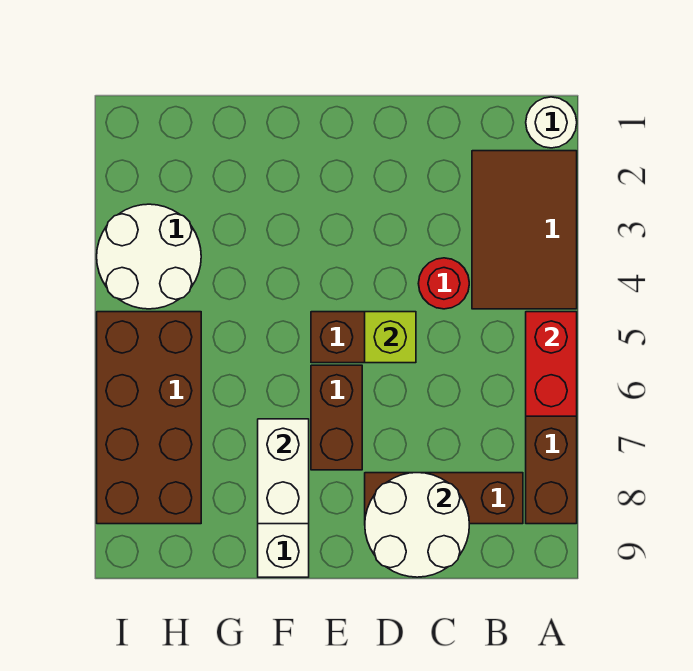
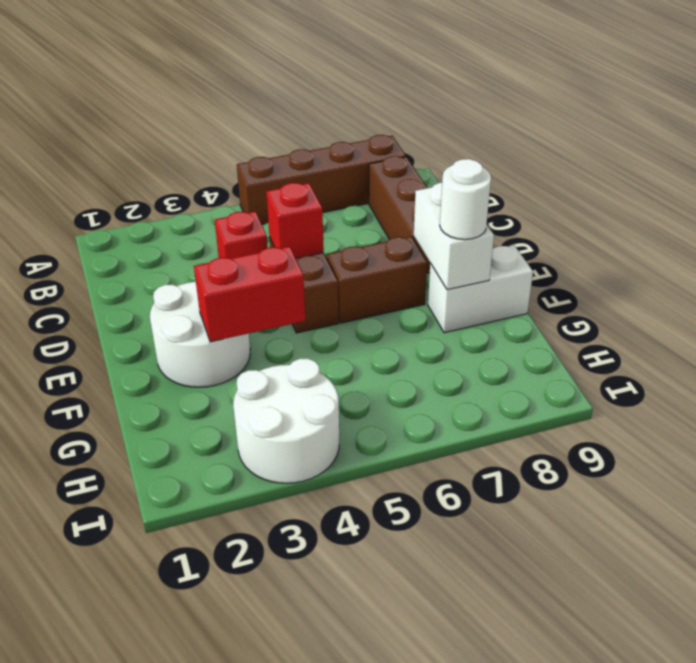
white round brick A1 level 1 -> white round brick F8 level 3
brown tile A2:B4 level 1 -> none
red brick A5:A6 level 2 -> red brick F3:F4 level 2
red round brick C4 level 1 -> red brick C4 level 1
white round brick C8:D9 level 2 -> white round brick E2:F3 level 1
lime brick D5 level 2 -> red brick D5 level 2
white brick F7:F8 level 2 -> white brick E8:F8 level 2
brown brick H5:I8 level 1 -> none

